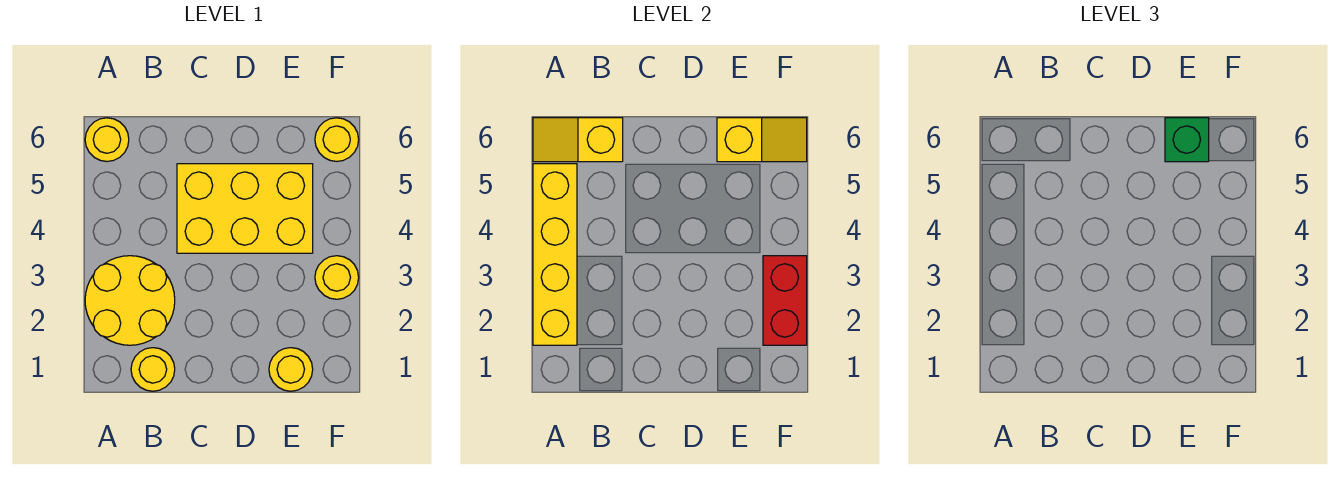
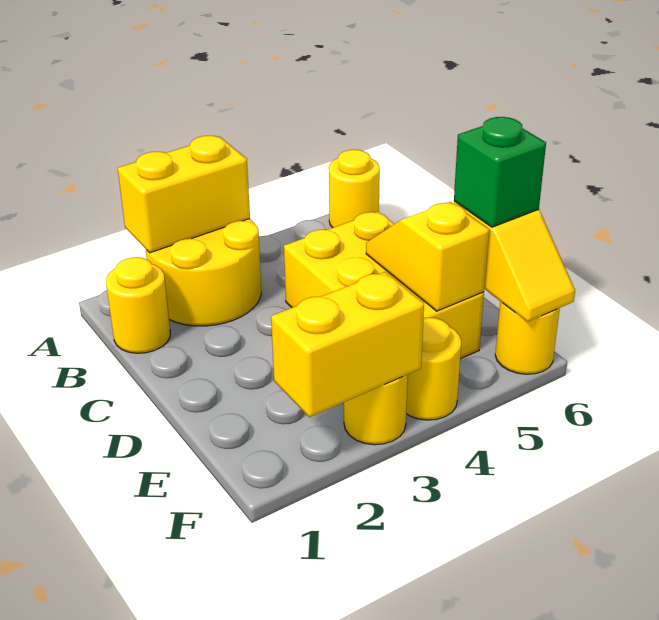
yellow brick A2:A5 level 2 -> yellow brick A2:A3 level 2
yellow slope A6:B6 level 2 top B -> yellow slope D5:E5 level 2 top E
yellow round brick E1 level 1 -> yellow round brick F4 level 1
red brick F2:F3 level 2 -> yellow brick F2:F3 level 2

